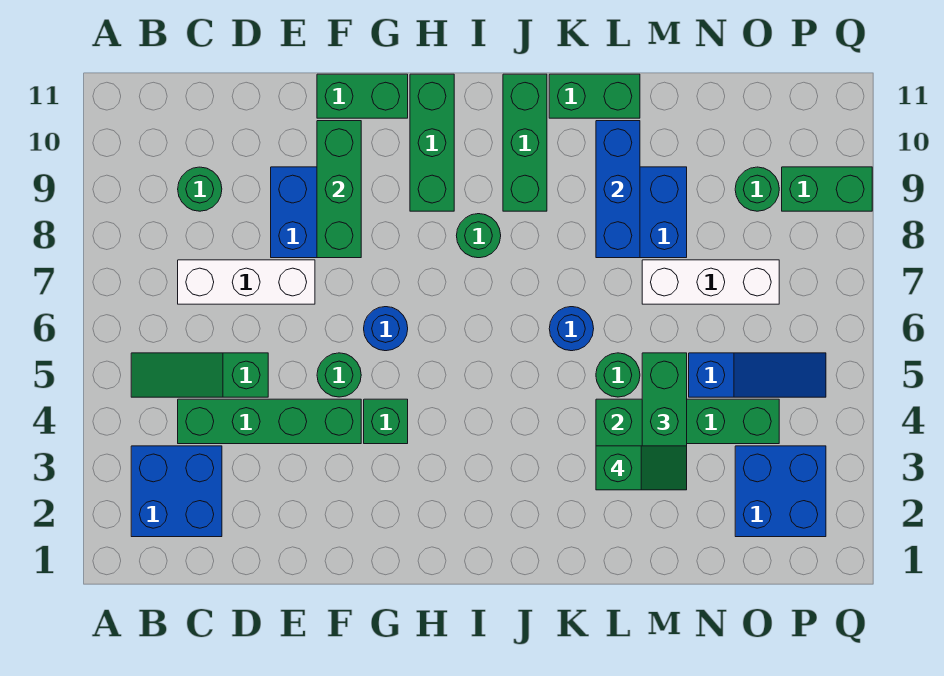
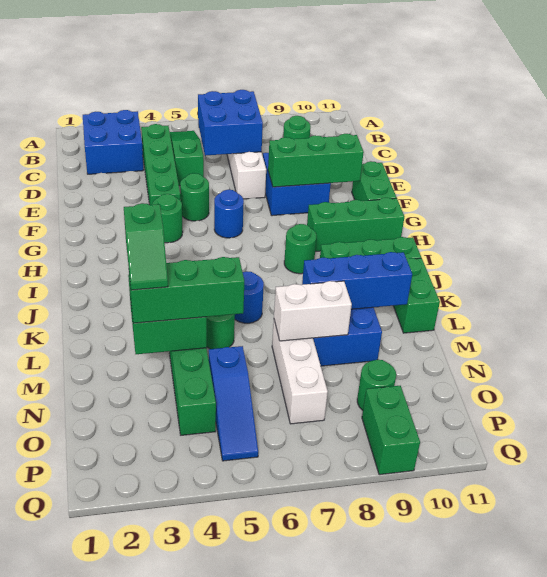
green brick G4 level 1 -> green round brick G4 level 1
none -> white brick M7:M8 level 2
blue brick O2:P3 level 1 -> blue brick C6:D7 level 2

